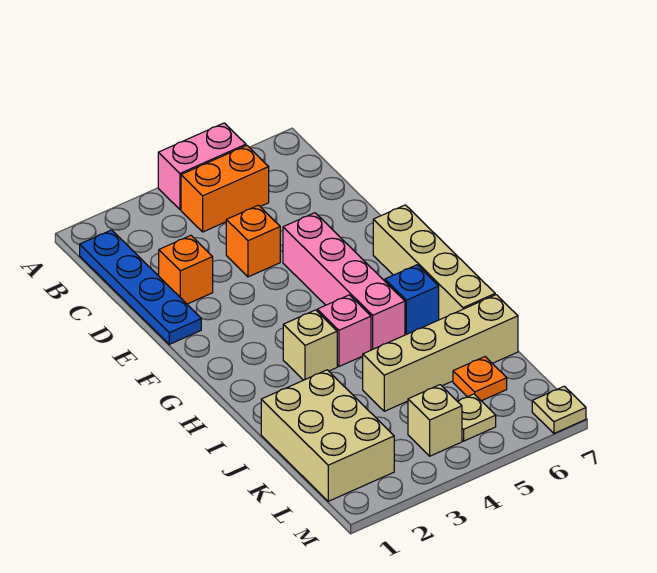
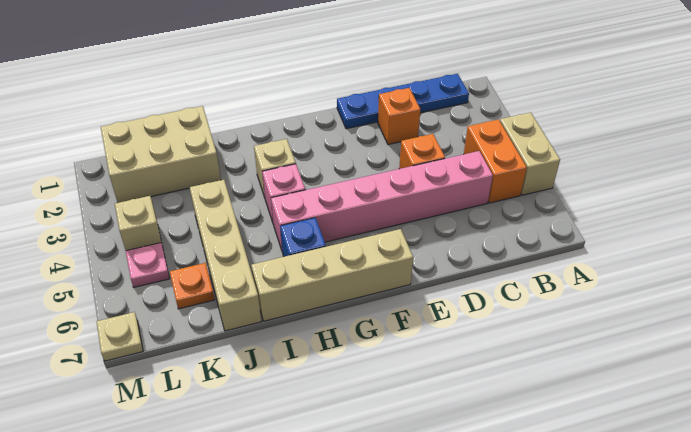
pink brick A4:A5 level 1 -> tan brick A4:A5 level 1
pink brick E5:H5 level 1 -> pink brick C5:H5 level 1
tan plate L5 level 1 -> pink plate L5 level 1

